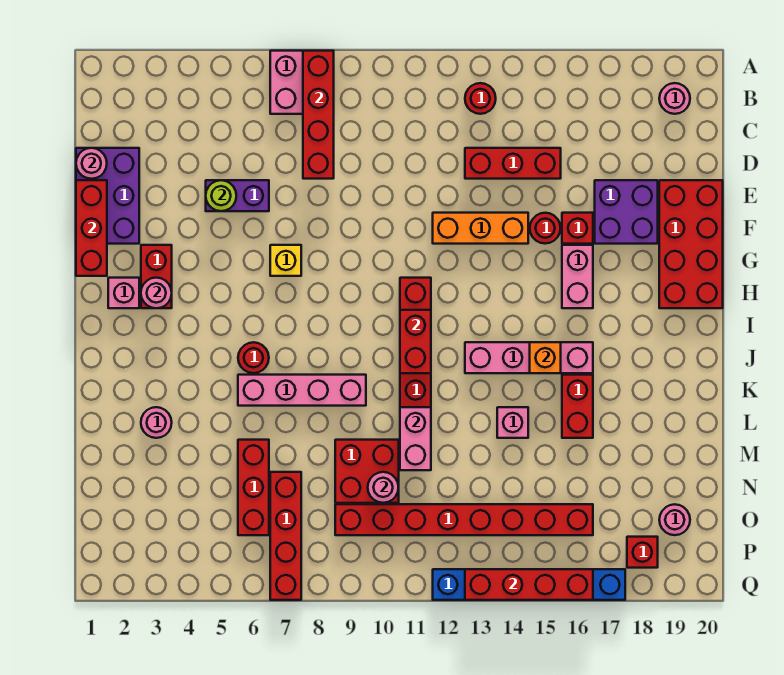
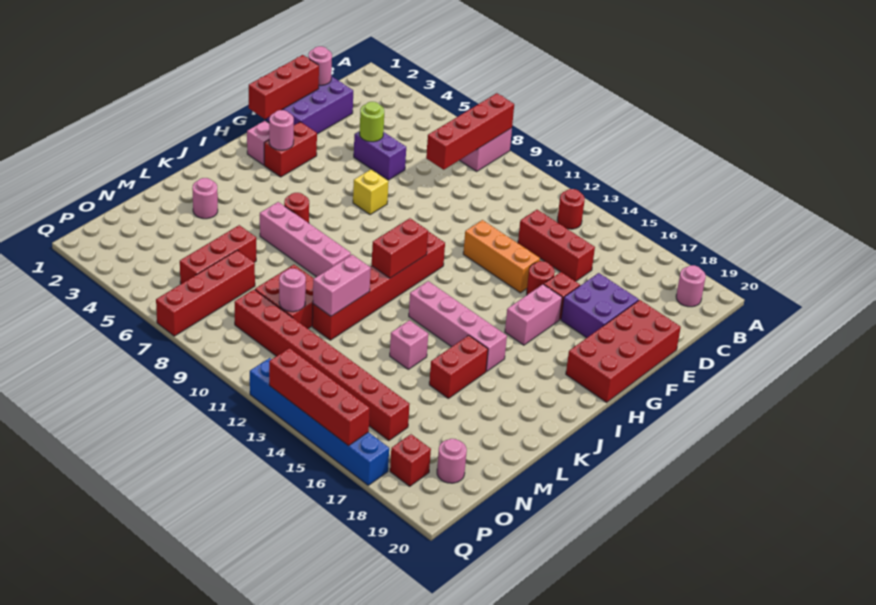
orange brick J15 level 2 -> none

